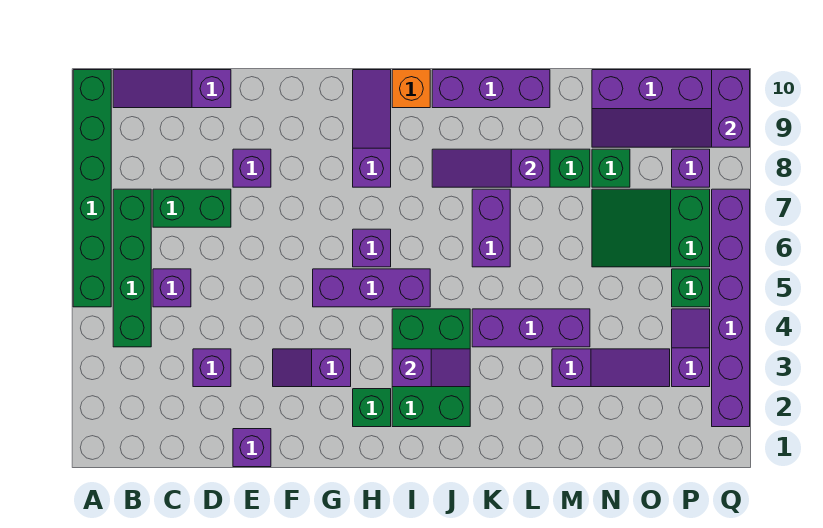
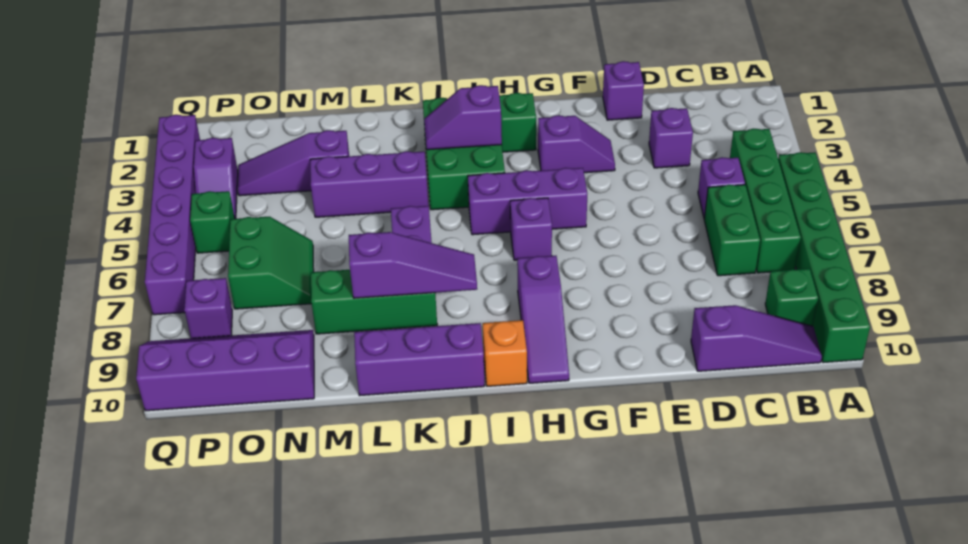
green brick C7:D7 level 1 -> green brick C6:C7 level 1
purple brick E8 level 1 -> none
green slope N6:P7 level 1 top P -> green slope N6:O7 level 1 top O
green brick N8 level 1 -> green brick B9 level 1
purple brick Q9:Q10 level 2 -> none

